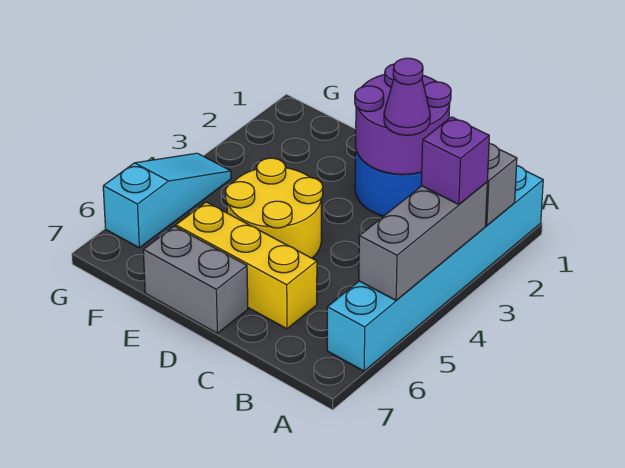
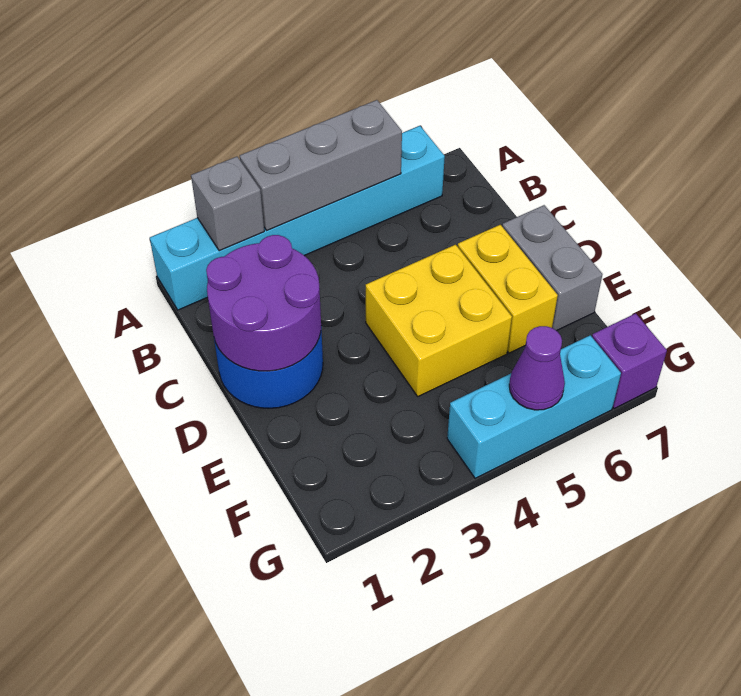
purple brick A3 level 3 -> purple brick G7 level 1
purple cone C2 level 3 -> purple cone G5 level 2
yellow brick C6:E6 level 1 -> yellow brick D6:E6 level 1
yellow round brick D4:E5 level 1 -> yellow brick D4:E5 level 1
cyan slope G4:G6 level 1 top 6 -> cyan brick G4:G6 level 1

